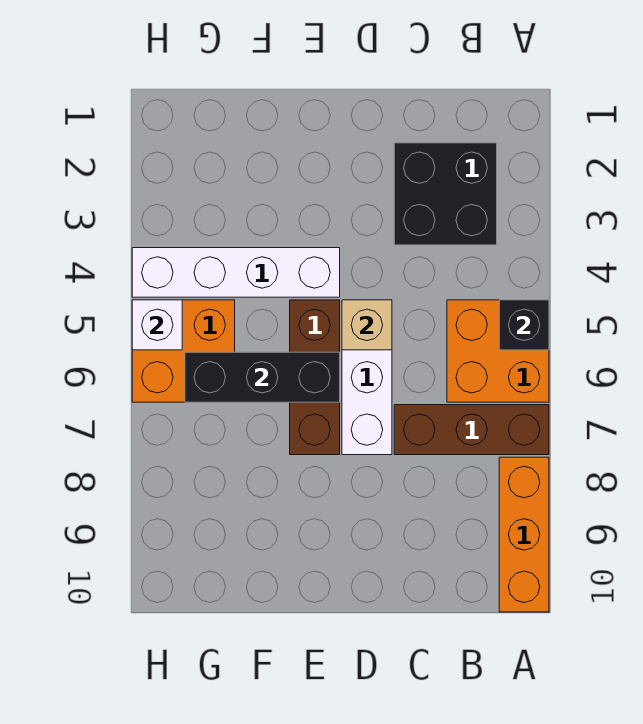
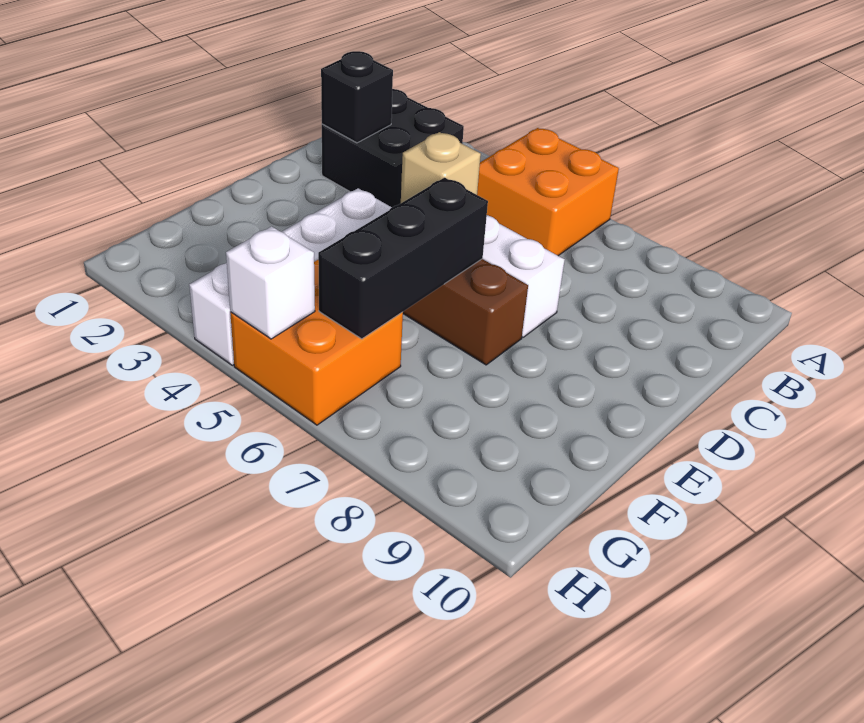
black brick A5 level 2 -> black brick C2 level 2
brown brick A7:C7 level 1 -> none
orange brick A8:A10 level 1 -> none

